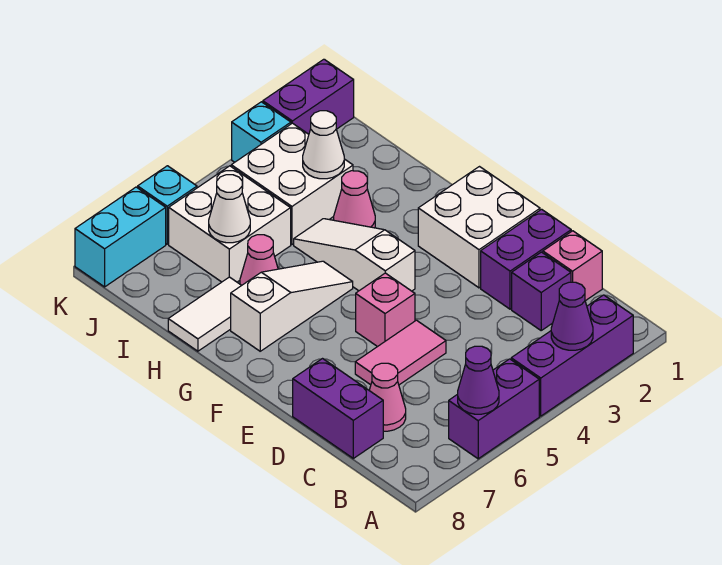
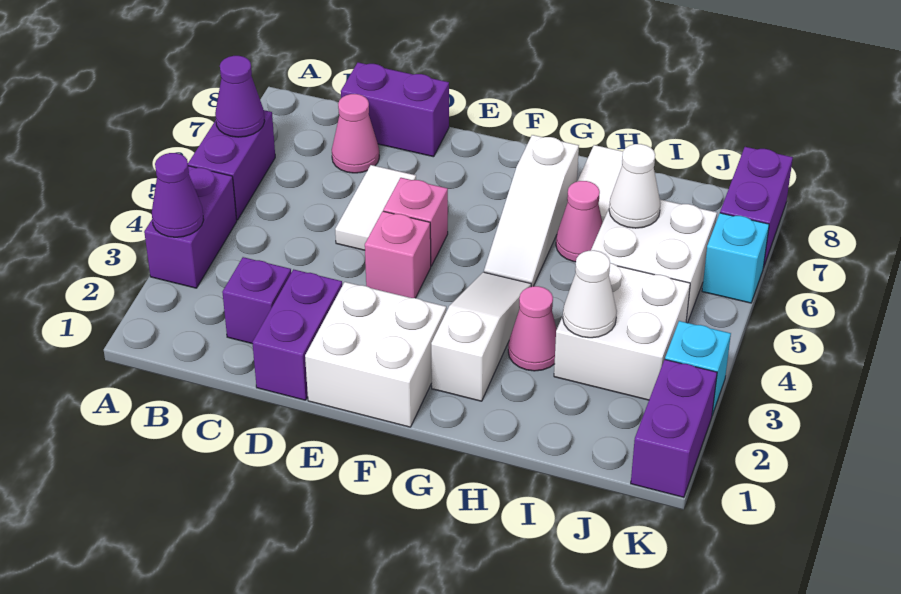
purple brick A2:A4 level 1 -> purple brick A3:A4 level 1
pink brick C1 level 1 -> pink brick E4 level 1
pink tile D5:D6 level 1 -> white tile D5:D6 level 1
white slope F4:H4 level 1 top F -> white slope G2:G4 level 1 top 2
cyan brick K7:K8 level 1 -> purple brick K7:K8 level 1

